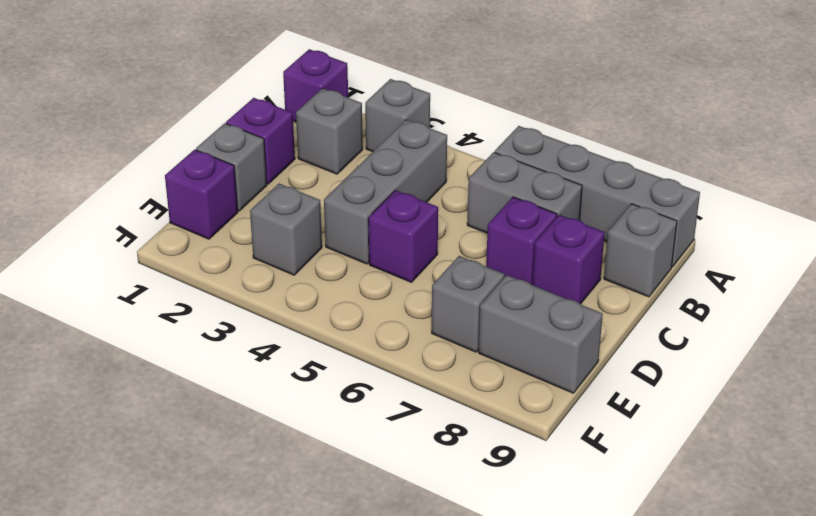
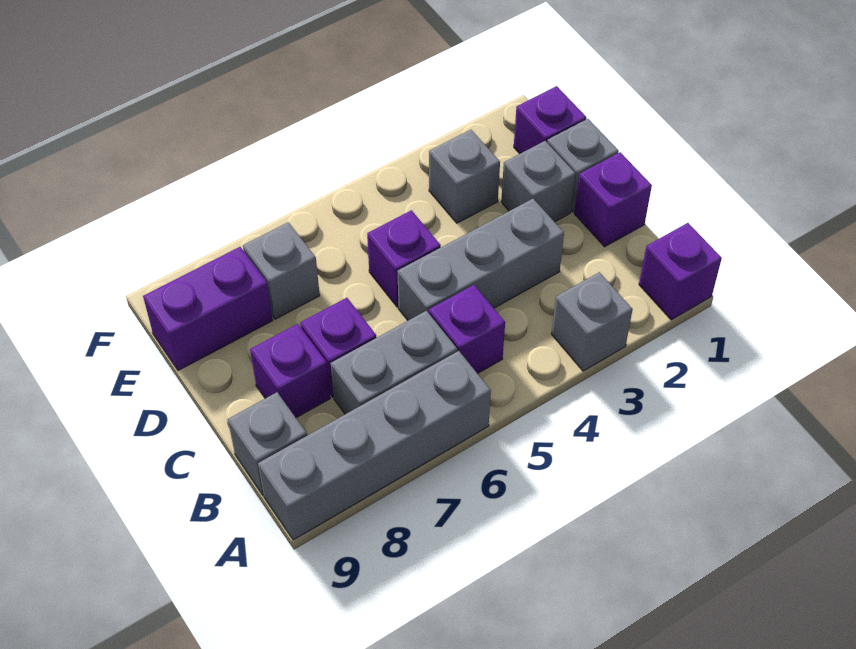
grey brick B2 level 1 -> grey brick D2 level 1
grey brick B4:D4 level 1 -> grey brick C3:C5 level 1
none -> purple brick B5 level 1
grey brick E8:E9 level 1 -> purple brick E8:E9 level 1

